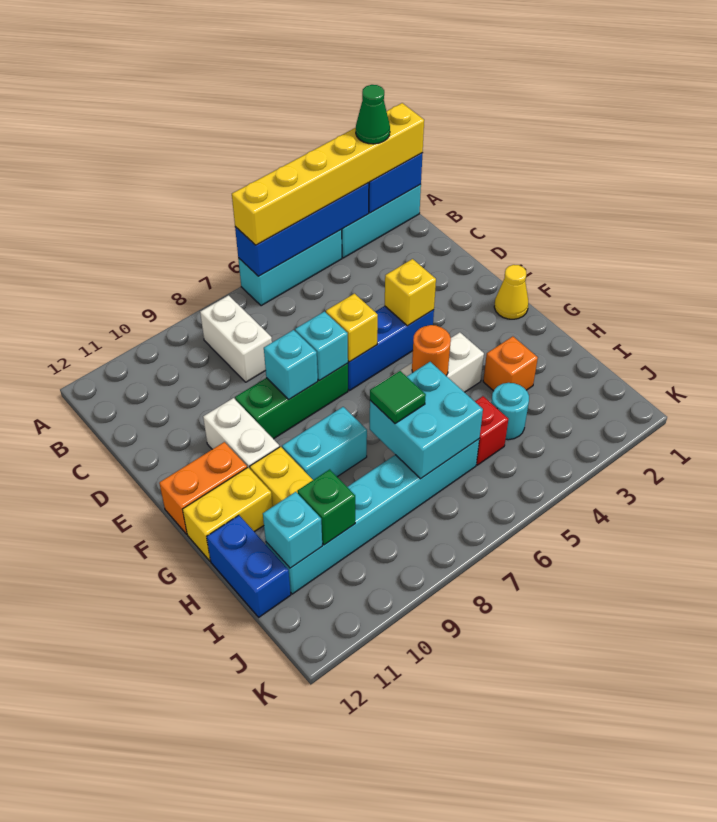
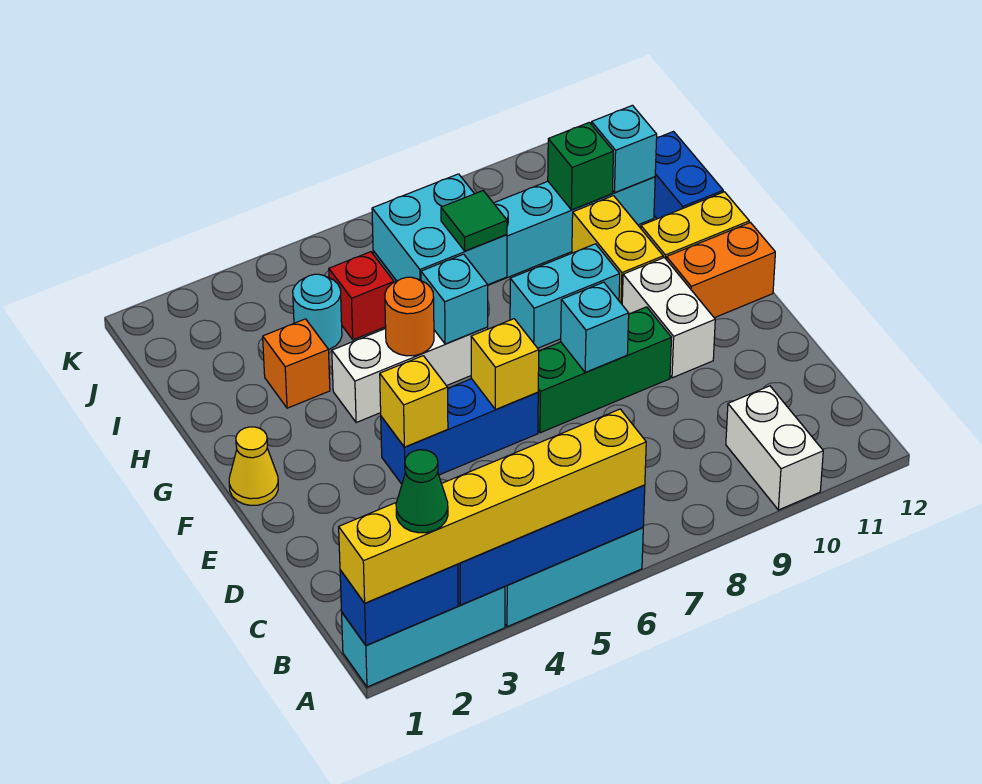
white brick B8:C8 level 1 -> white brick A10:B10 level 1
cyan brick E7 level 2 -> cyan brick G6 level 2

